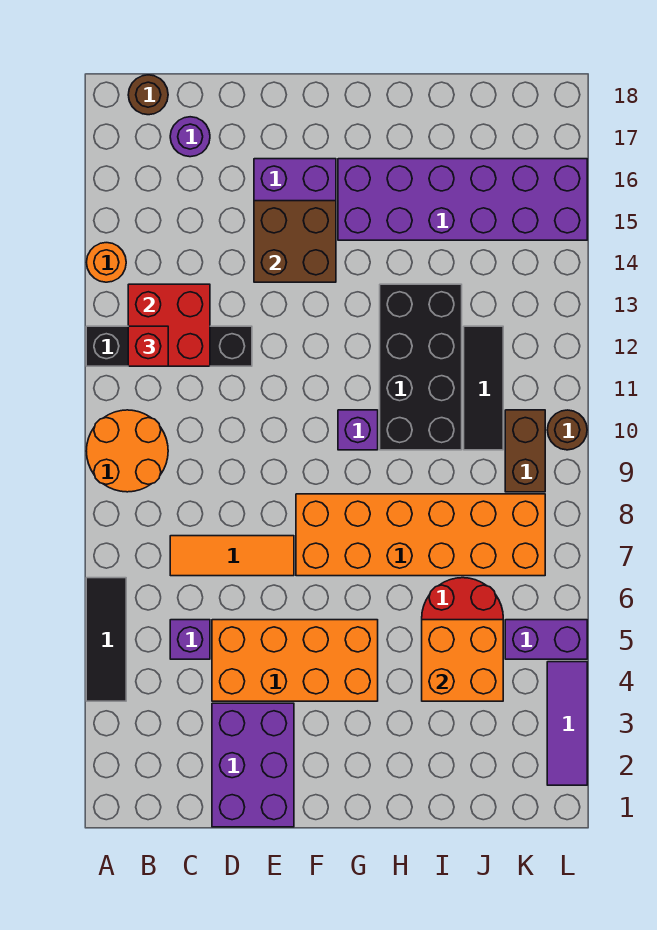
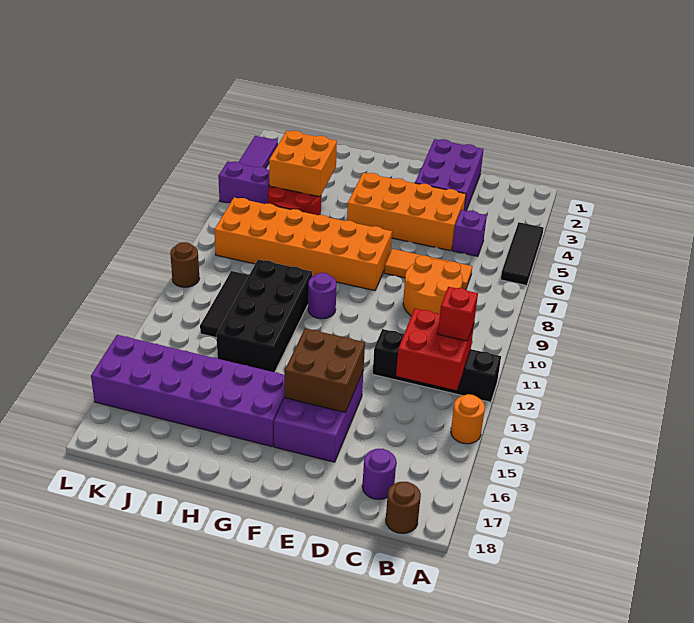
orange round brick A9:B10 level 1 -> orange round brick C8:D9 level 1
purple brick G10 level 1 -> purple round brick G10 level 1
brown brick K9:K10 level 1 -> none

